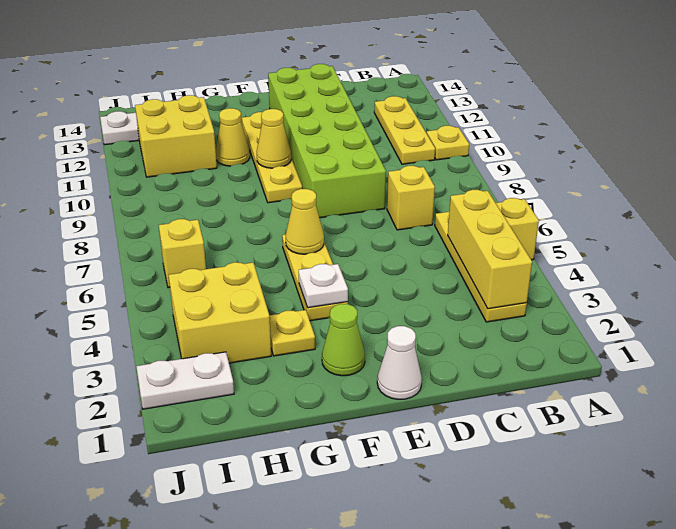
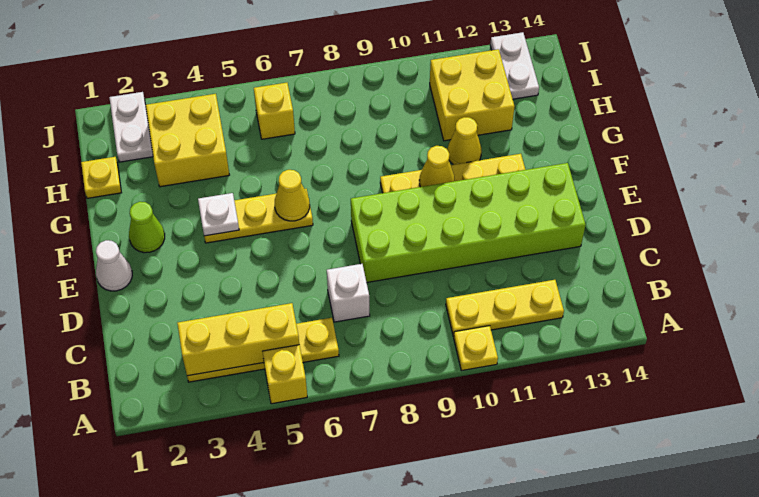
yellow brick C7 level 1 -> white brick C7 level 1
yellow plate G3 level 1 -> yellow plate H1 level 1

